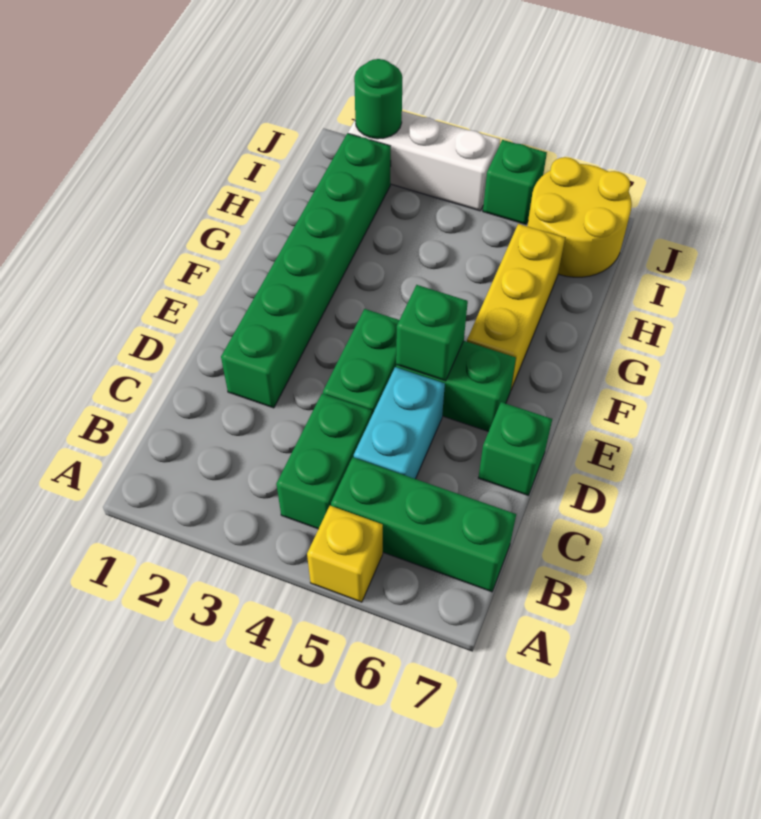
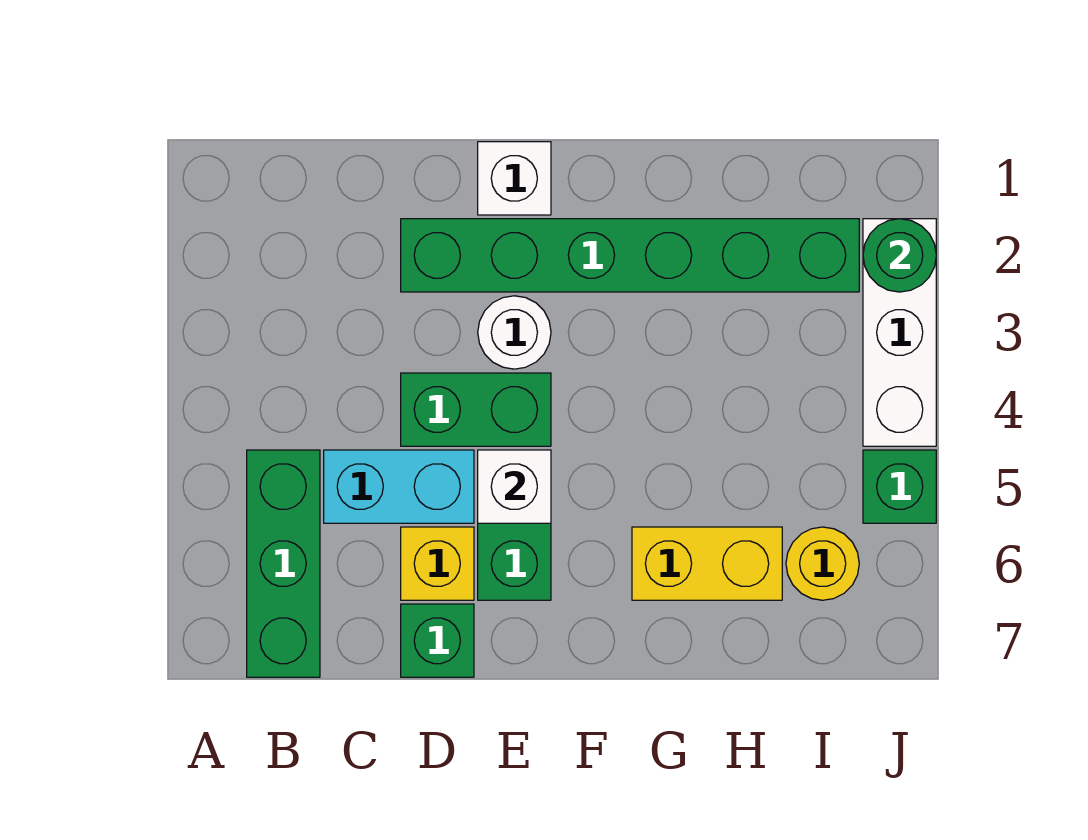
yellow brick A5 level 1 -> yellow brick D6 level 1
green brick B4:C4 level 1 -> none
none -> white brick E1 level 1
none -> white round brick E3 level 1
green brick E5 level 2 -> white brick E5 level 2
yellow brick F6:H6 level 1 -> yellow brick G6:H6 level 1
yellow round brick I6:J7 level 1 -> yellow round brick I6 level 1

